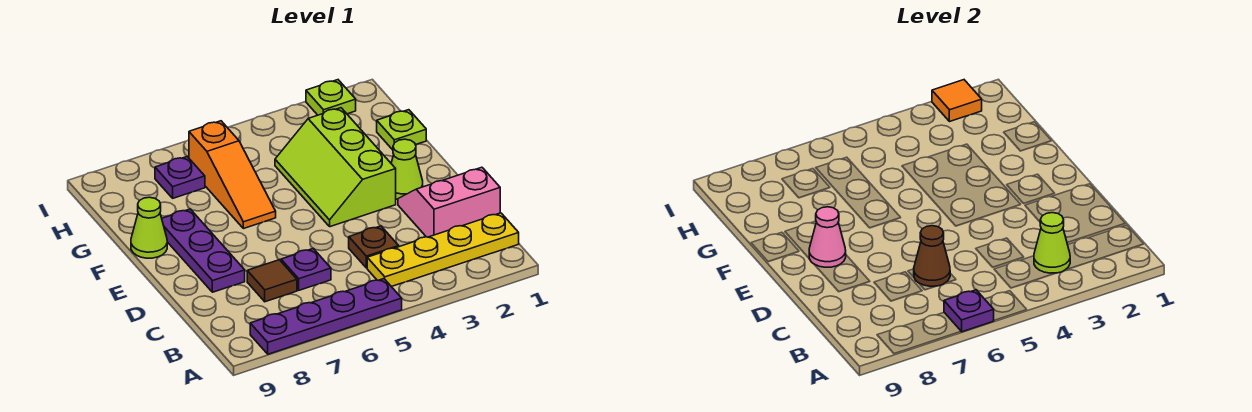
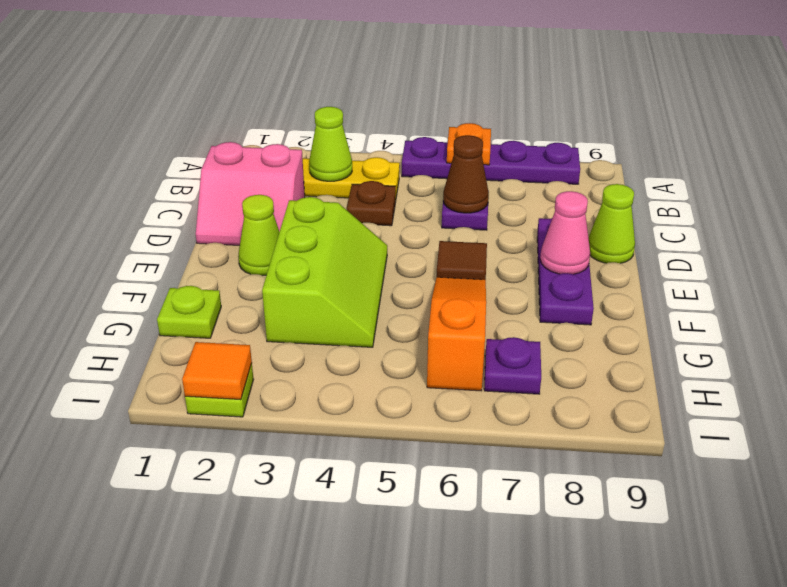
purple plate A6 level 2 -> orange plate A6 level 2
brown tile C7 level 1 -> brown tile E6 level 1
lime cone F9 level 1 -> lime cone D9 level 1

